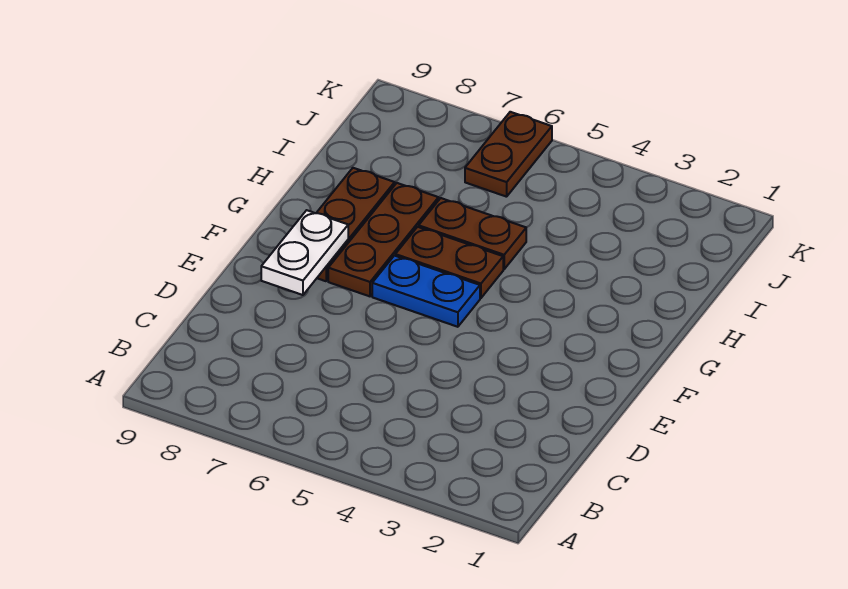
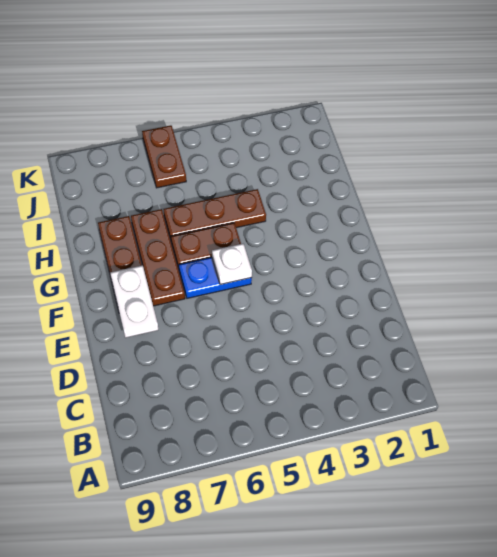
none -> white plate F5 level 2
brown plate H5:H6 level 1 -> brown plate H4:H6 level 1

